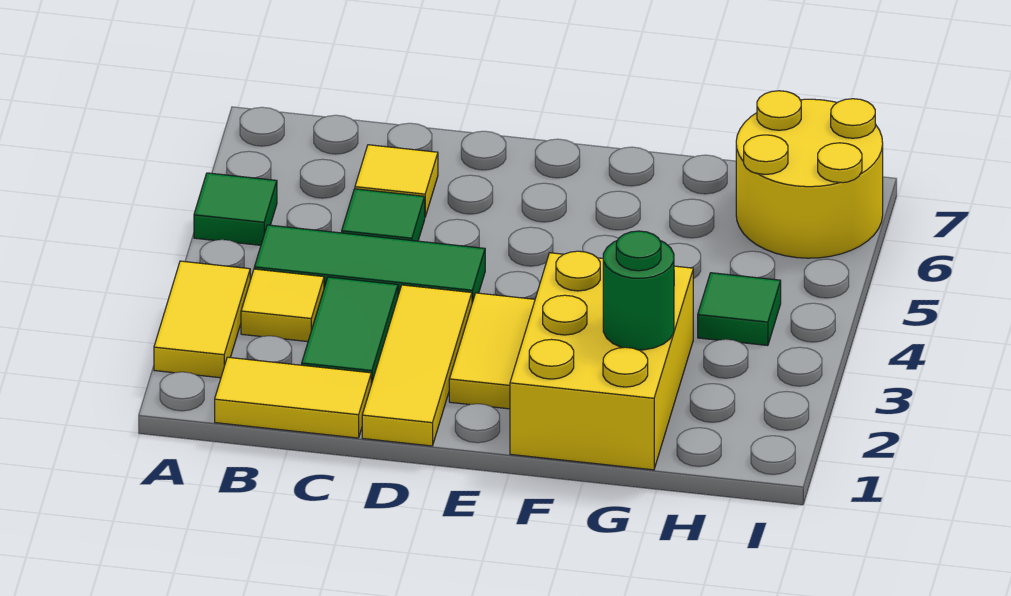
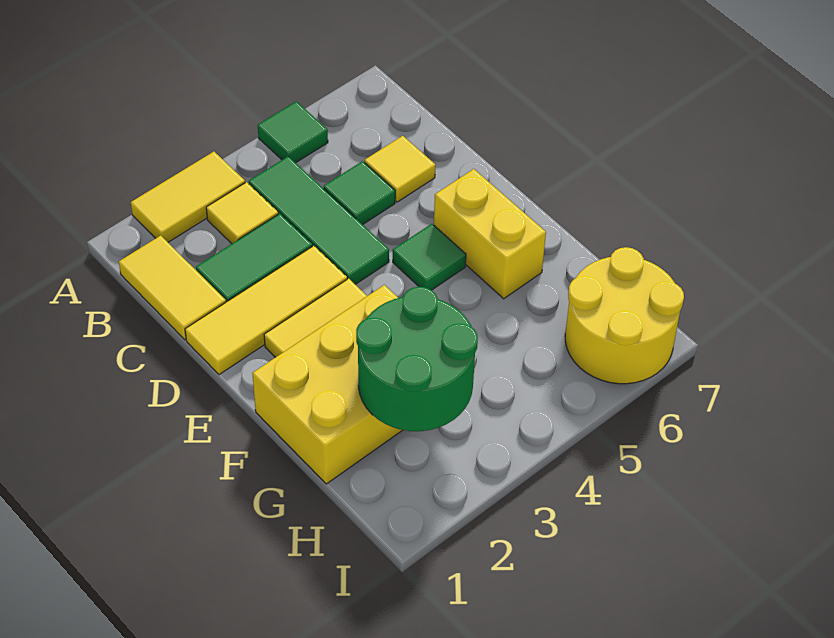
none -> yellow brick E6:F6 level 1
green round brick G2 level 2 -> green round brick G2:H3 level 2
green tile H4 level 1 -> green tile E5 level 1

